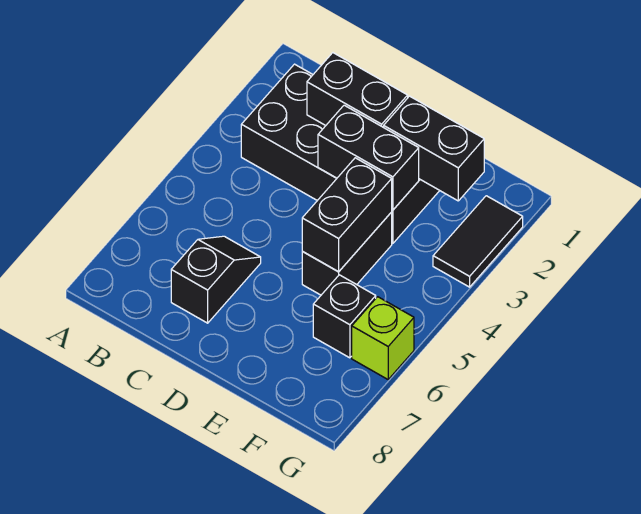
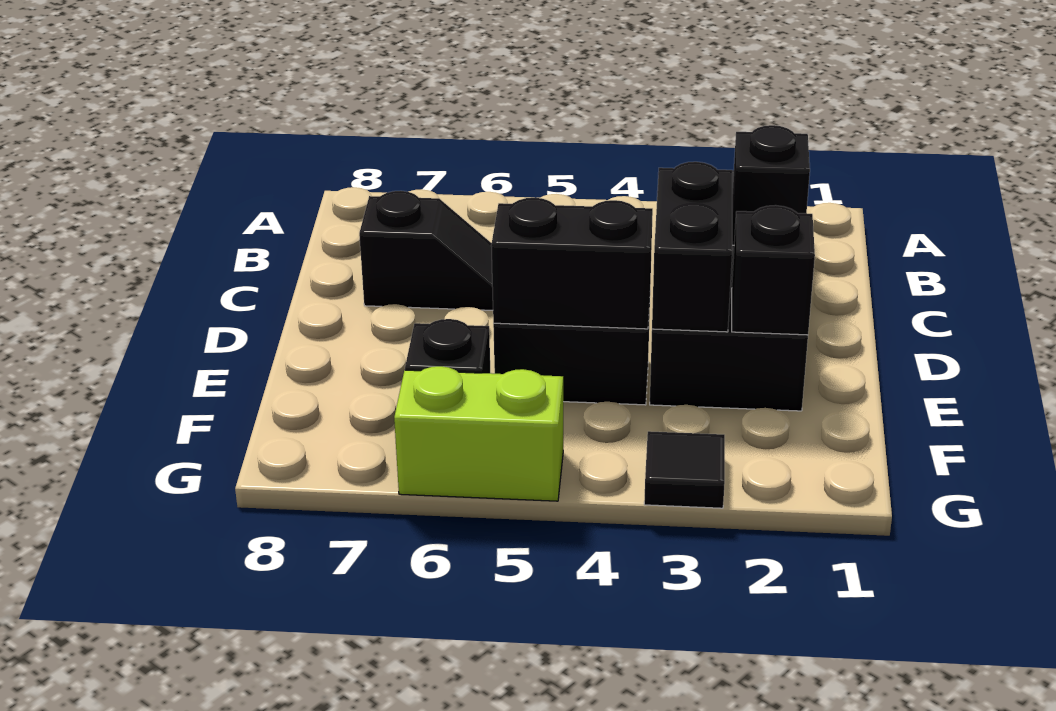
black brick C2:D2 level 2 -> black brick C2 level 2
black brick E2:F2 level 2 -> black brick E2 level 2
black tile G2:G3 level 1 -> black tile G3 level 1
lime brick G6 level 1 -> lime brick G5:G6 level 1

